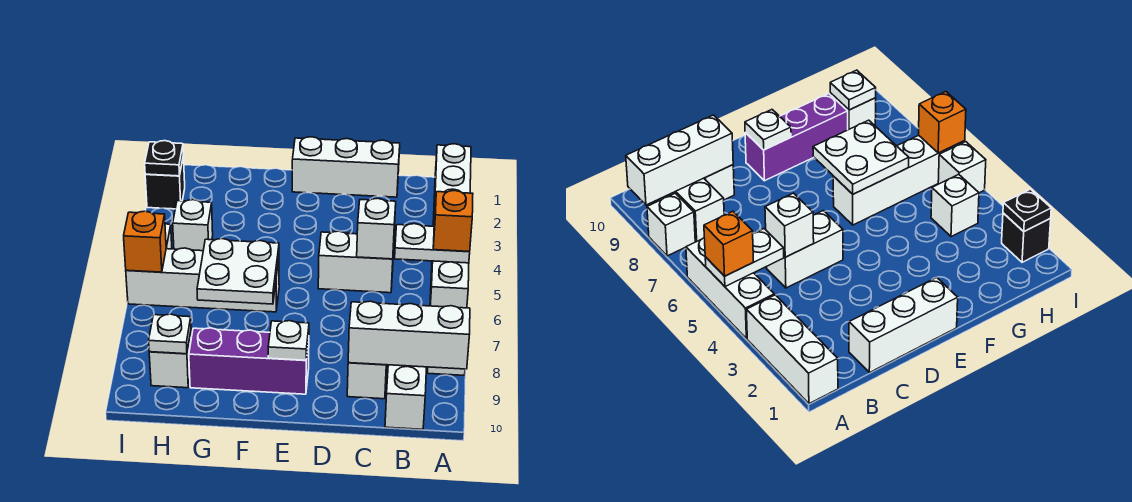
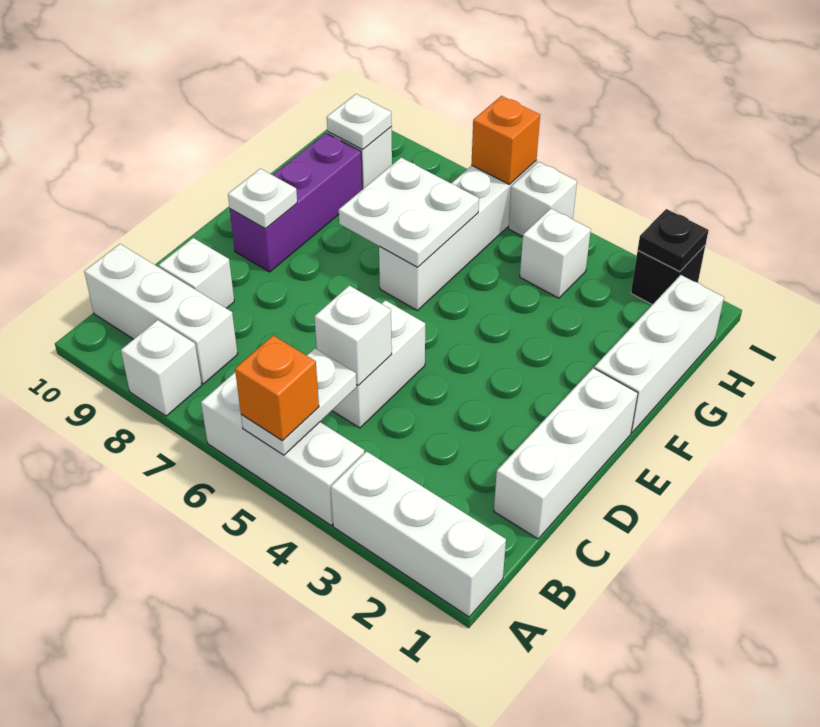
white brick A9:C9 level 2 -> white brick F1:H1 level 1

